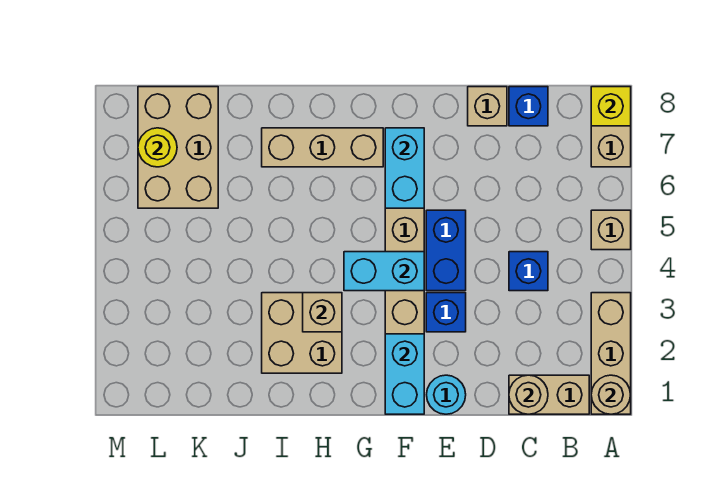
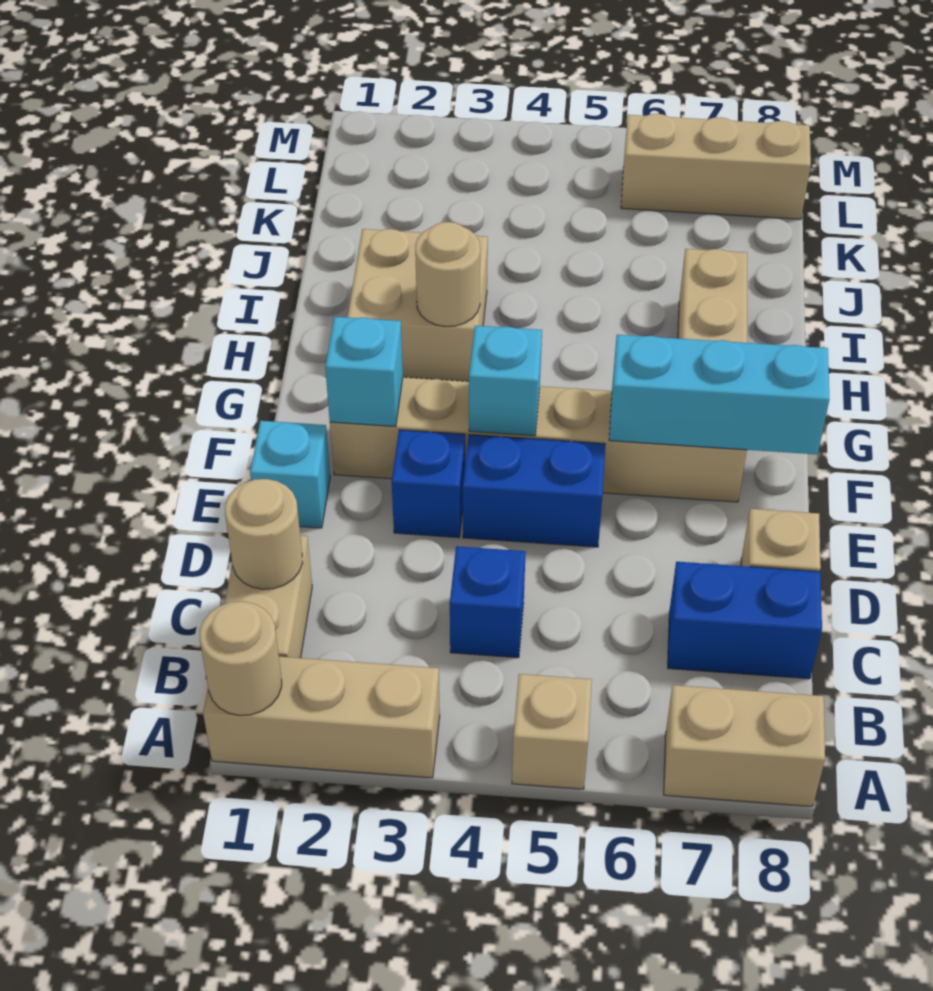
yellow brick A8 level 2 -> none
blue brick C8 level 1 -> blue brick C7:C8 level 1
cyan round brick E1 level 1 -> cyan brick E1 level 1
cyan brick F1:F2 level 2 -> cyan brick F2 level 2
cyan brick F4:G4 level 2 -> cyan brick F4 level 2
cyan brick F6:F7 level 2 -> cyan brick F6:F8 level 2
tan brick H3 level 2 -> tan round brick H3 level 2
tan brick K6:L8 level 1 -> tan brick L6:L8 level 1
yellow round brick L7 level 2 -> none

